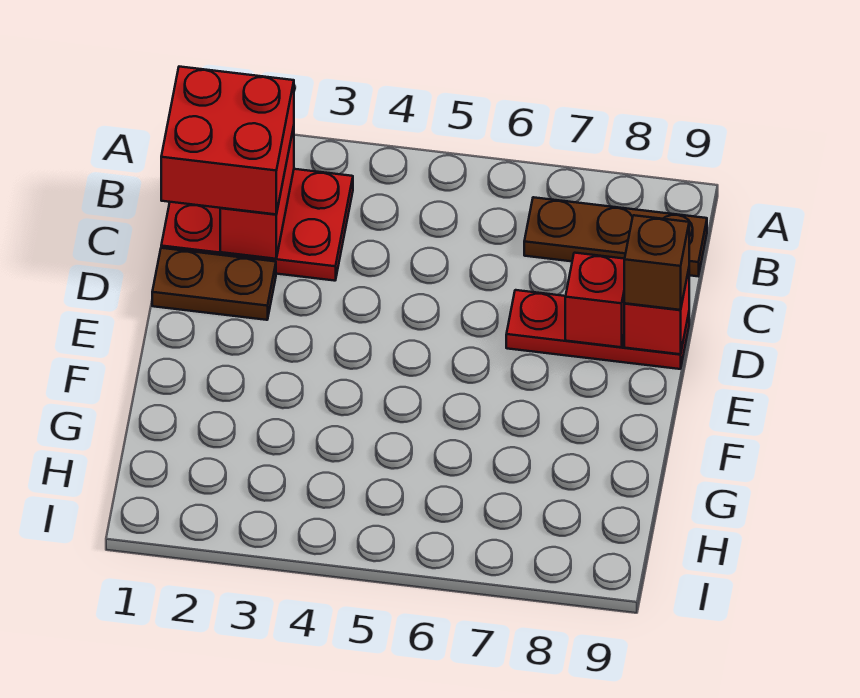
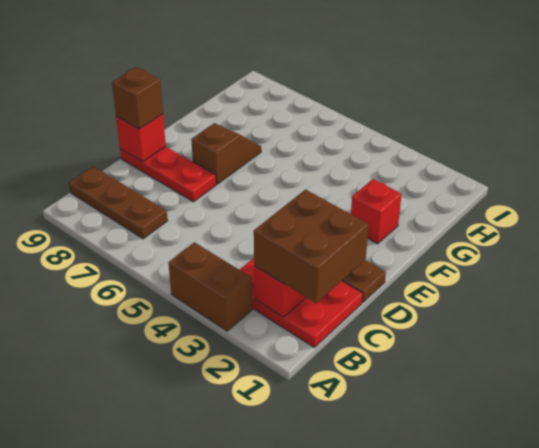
none -> brown brick A3:A4 level 1
red brick B1:C2 level 3 -> brown brick B1:C2 level 3
red brick D8 level 2 -> red brick F2 level 1
none -> brown slope E7:F7 level 1 top E

